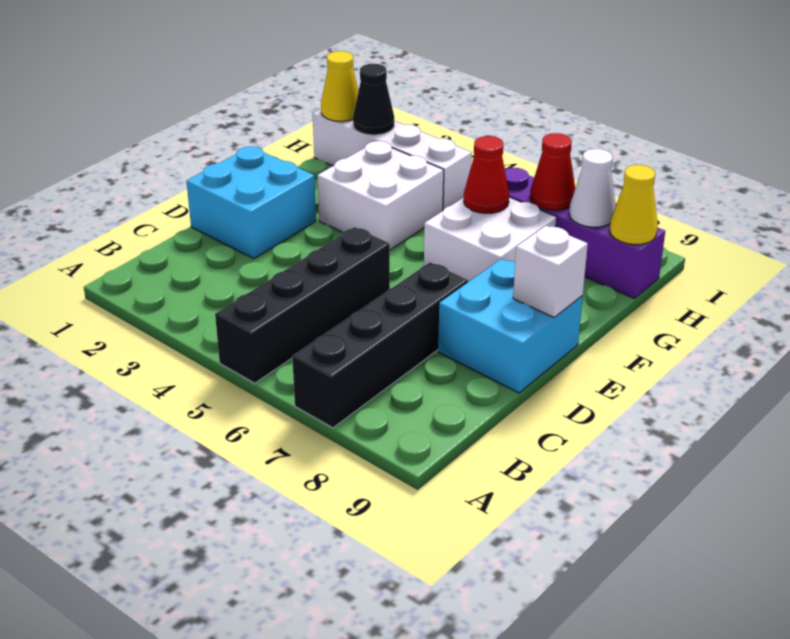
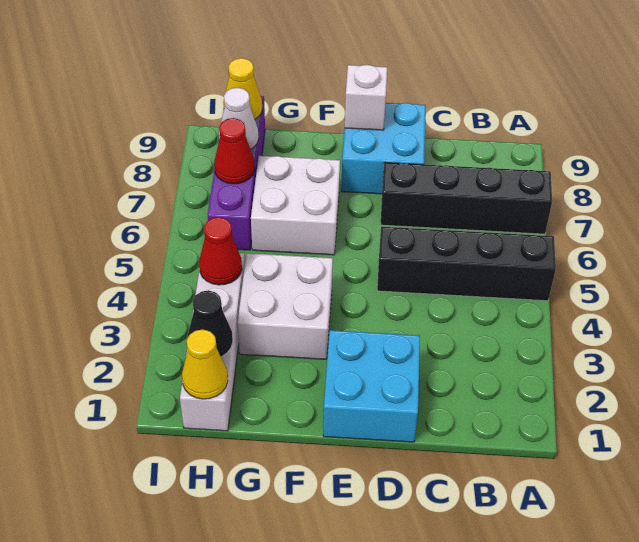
red cone G6 level 2 -> red cone H4 level 2

